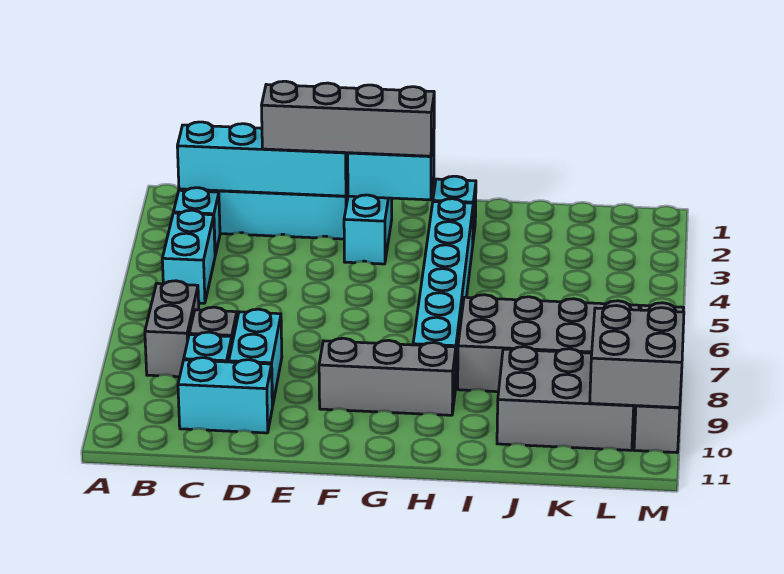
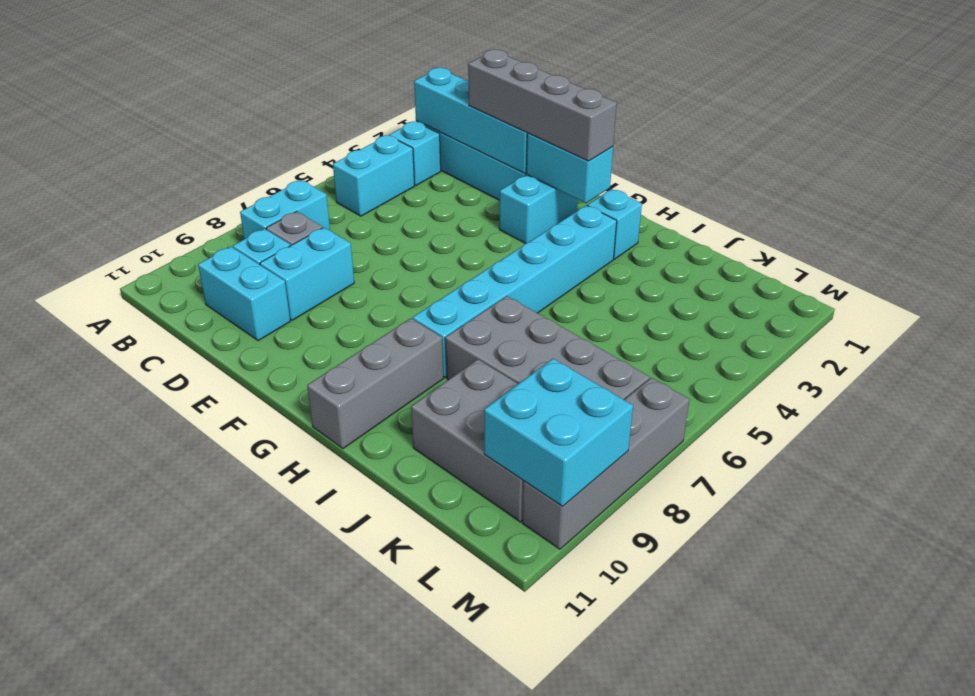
grey brick B7:B8 level 1 -> cyan brick B7:B8 level 1
grey brick F9:H9 level 1 -> grey brick H9:H11 level 1
grey brick L9:M10 level 2 -> cyan brick L9:M10 level 2

